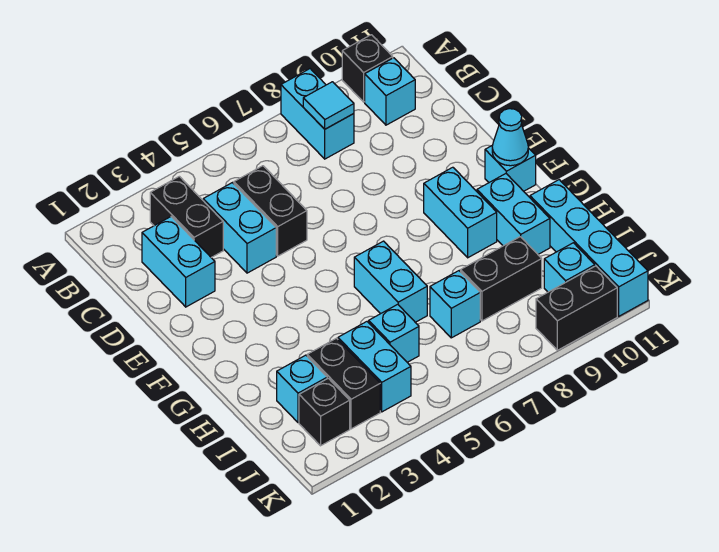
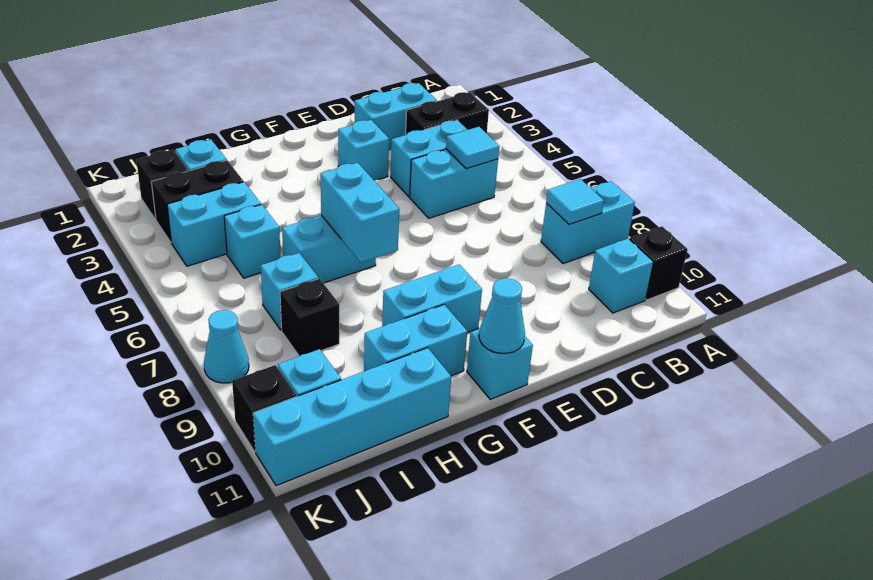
black brick C5:D5 level 1 -> cyan brick C5:D5 level 1
none -> cyan tile C5 level 2
none -> cyan brick E3 level 1
none -> cyan brick G6:G7 level 2
black brick I8:I9 level 1 -> black brick I8 level 1
none -> cyan cone K8 level 1
black brick K9:K10 level 1 -> black brick K10 level 1

